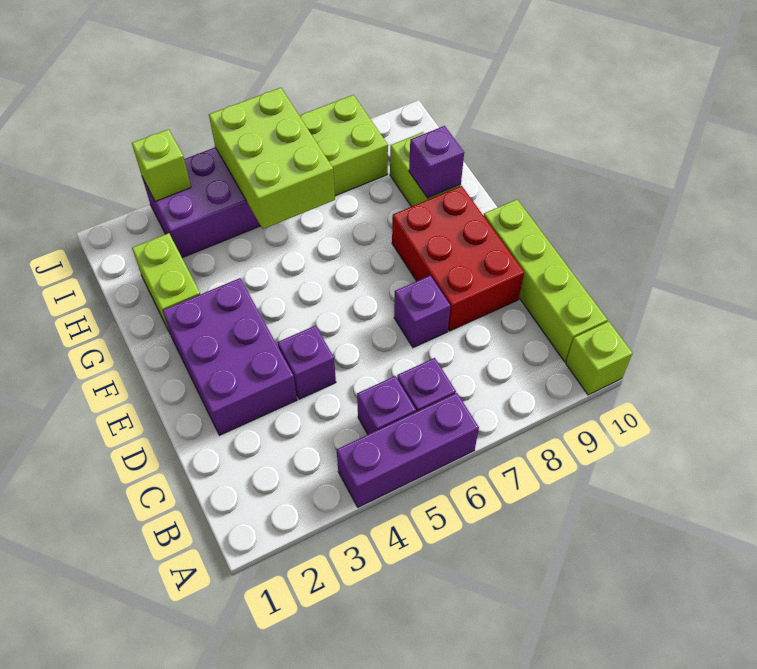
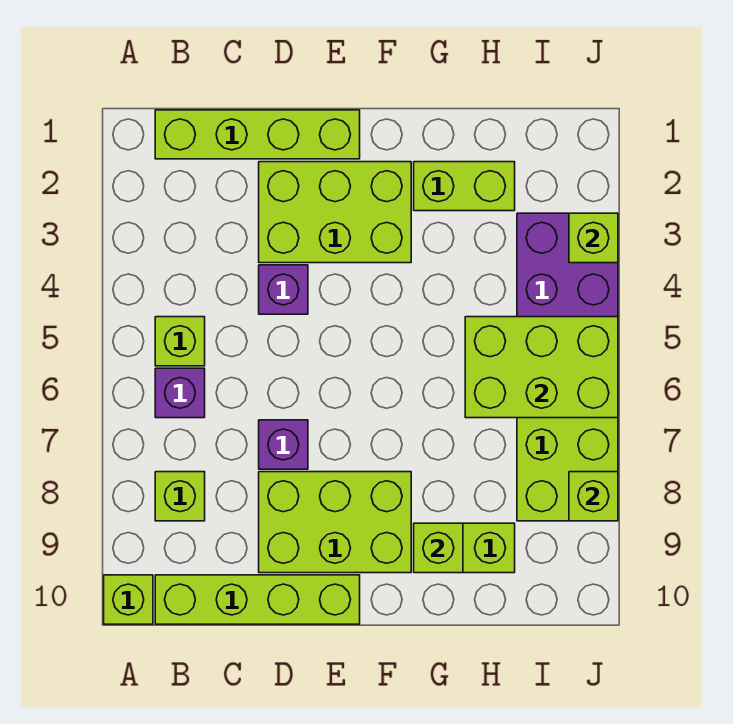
purple brick A4:A6 level 1 -> none
none -> lime brick B1:E1 level 1
purple brick B5 level 1 -> lime brick B5 level 1
none -> lime brick B8 level 1
purple brick D2:F3 level 1 -> lime brick D2:F3 level 1
red brick D8:F9 level 1 -> lime brick D8:F9 level 1
purple brick G9 level 2 -> lime brick G9 level 2
none -> lime brick J8 level 2

